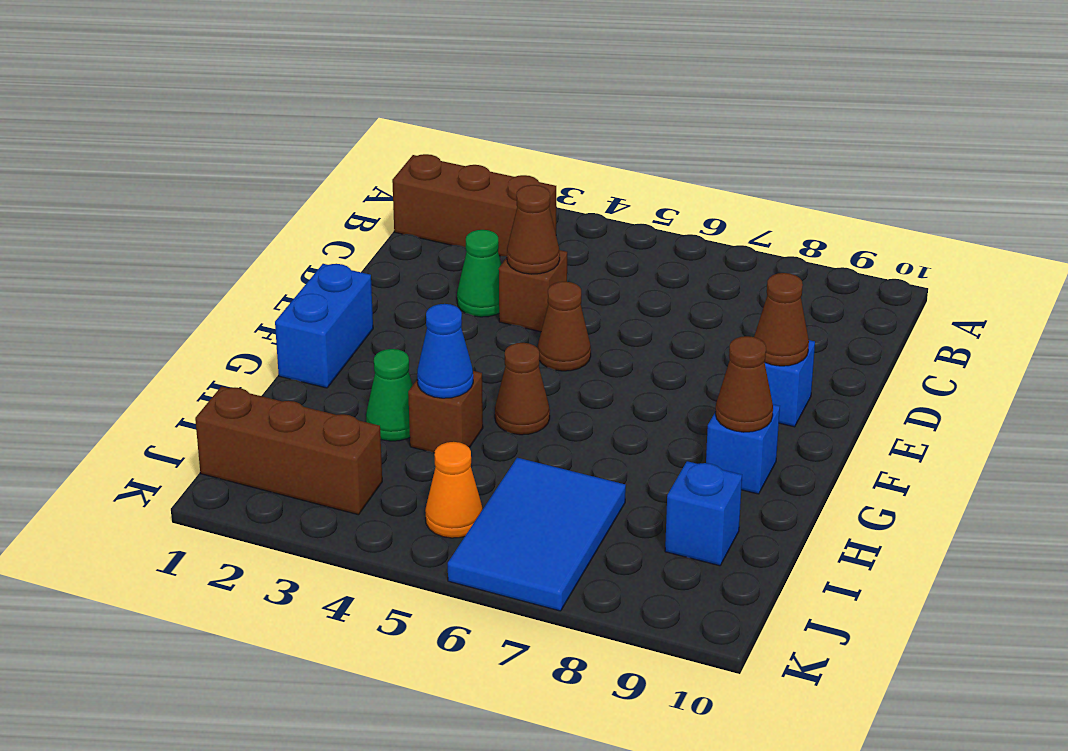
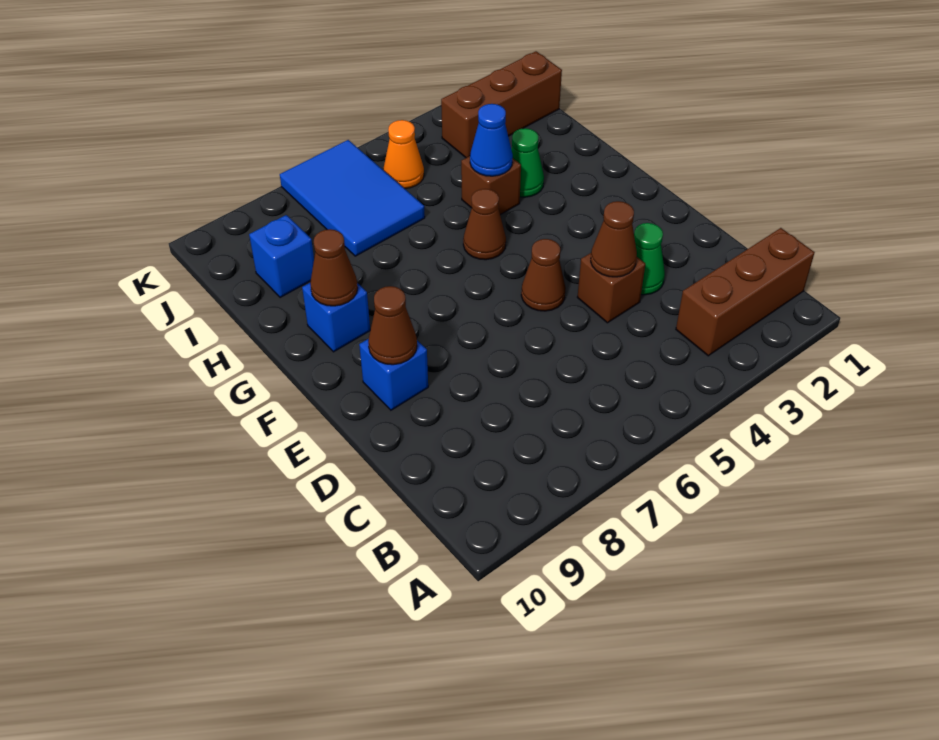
blue brick F1:G1 level 1 -> none

